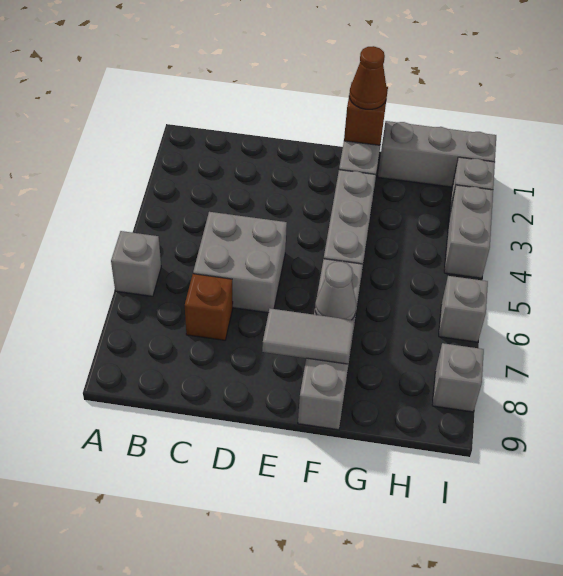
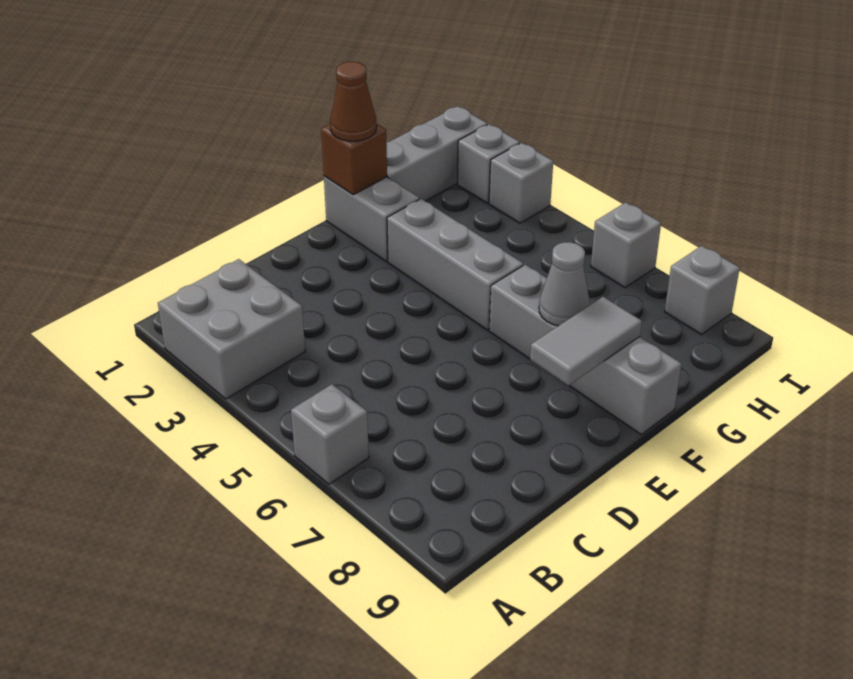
grey brick C5:D6 level 1 -> grey brick A2:B3 level 1
brown brick C7 level 1 -> none
grey brick I3:I4 level 1 -> grey brick I3 level 1

